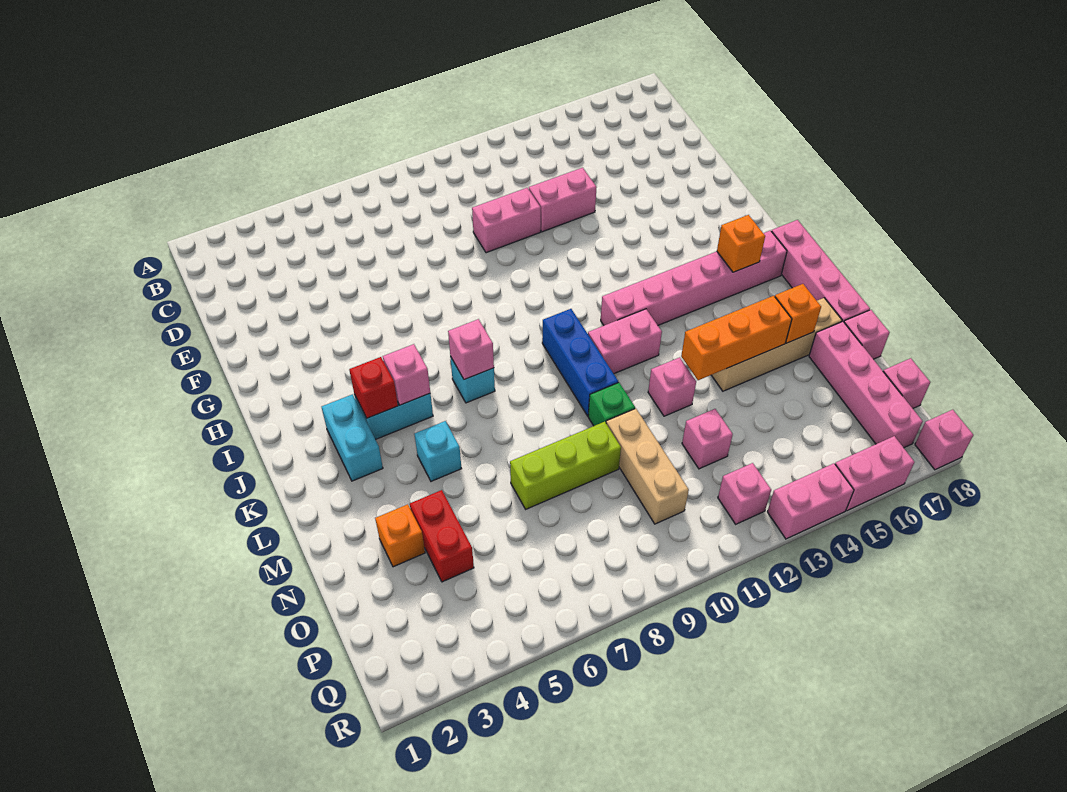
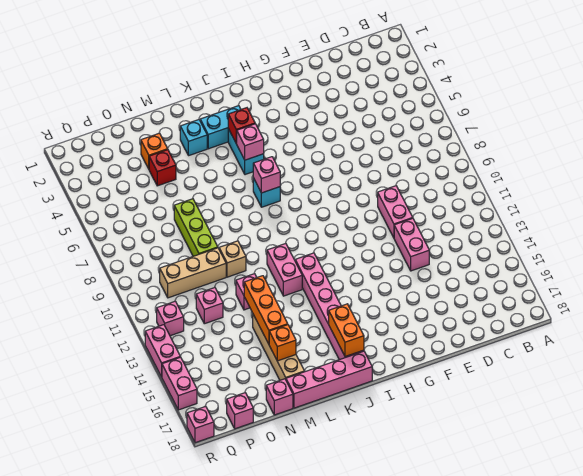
blue brick J10:L10 level 1 -> none
orange brick J16 level 2 -> orange brick J16:J17 level 2
cyan brick L5 level 1 -> cyan brick L3 level 1
green brick M10 level 1 -> tan brick M10 level 1
red brick N4:O4 level 1 -> red brick N4 level 1
pink brick N17:Q17 level 1 -> none

